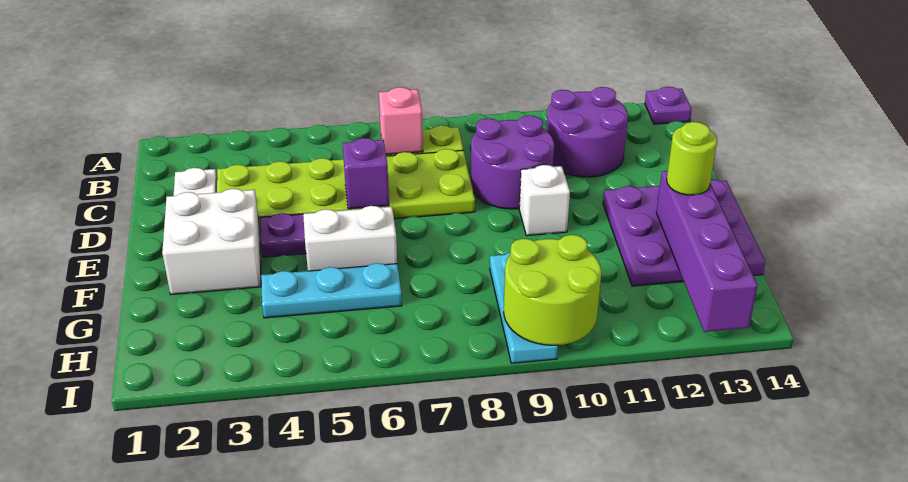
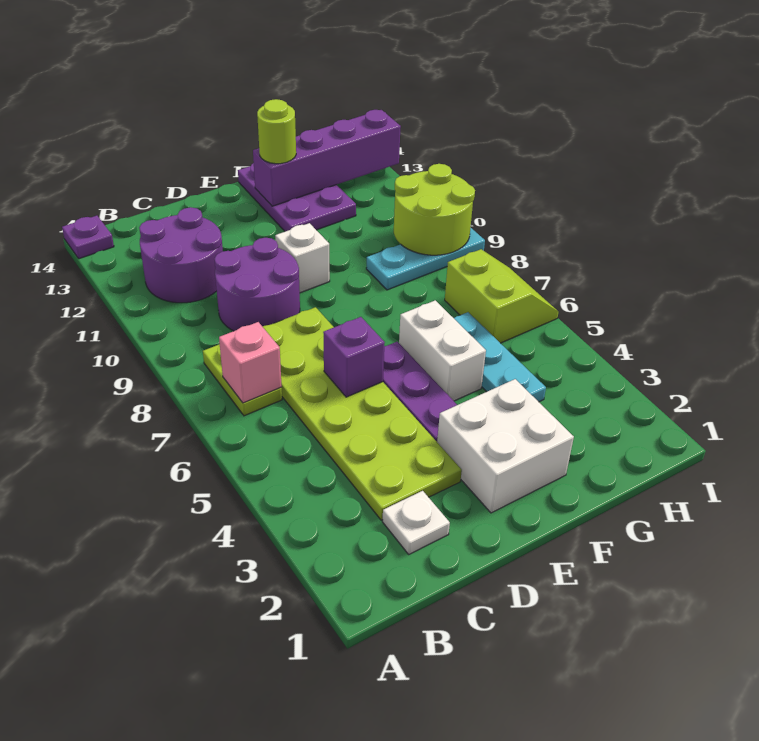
purple plate E12:G14 level 1 -> purple plate F12:G14 level 1
none -> lime slope H6:I7 level 1 top H

